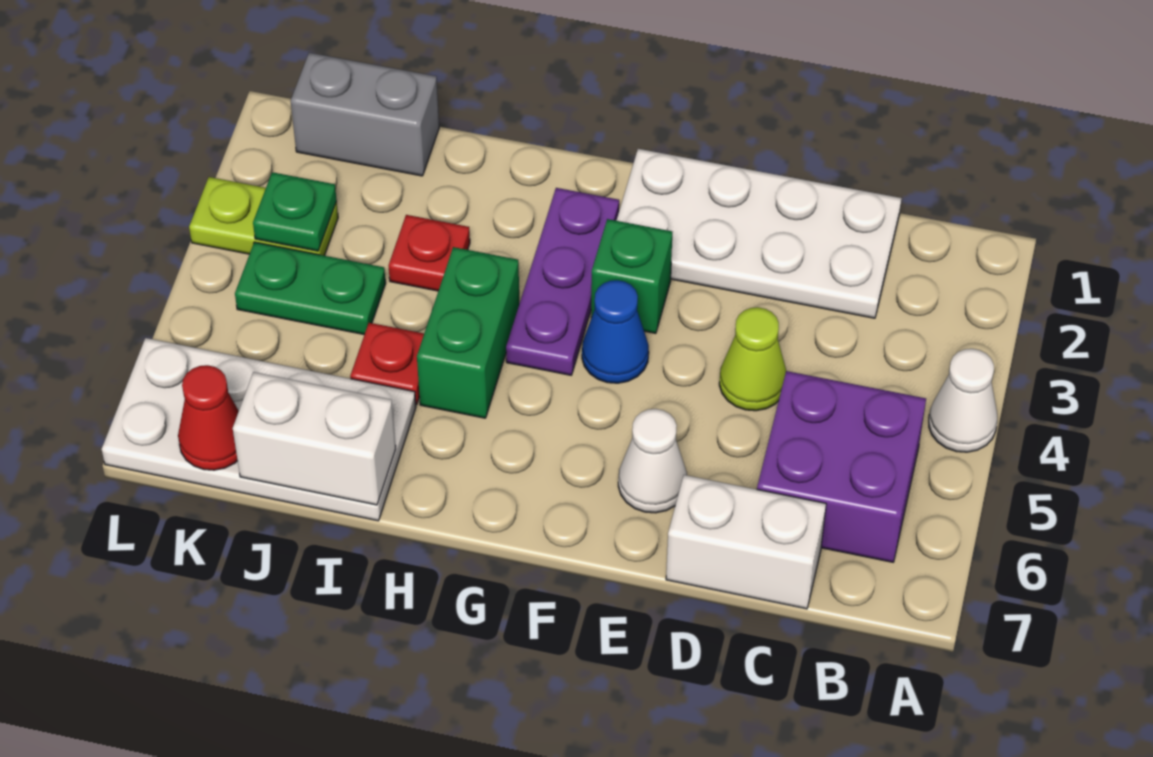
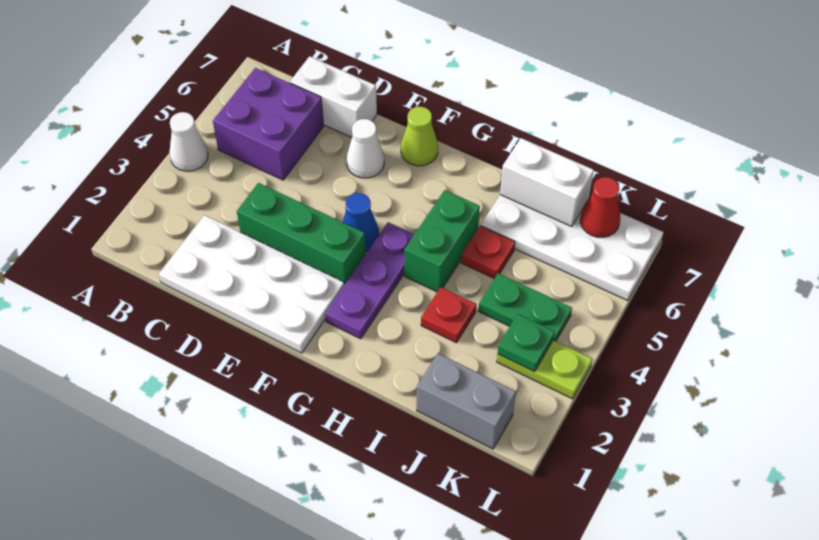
lime cone D4 level 1 -> lime cone F7 level 1
green brick F3 level 1 -> green brick D3:F3 level 1

